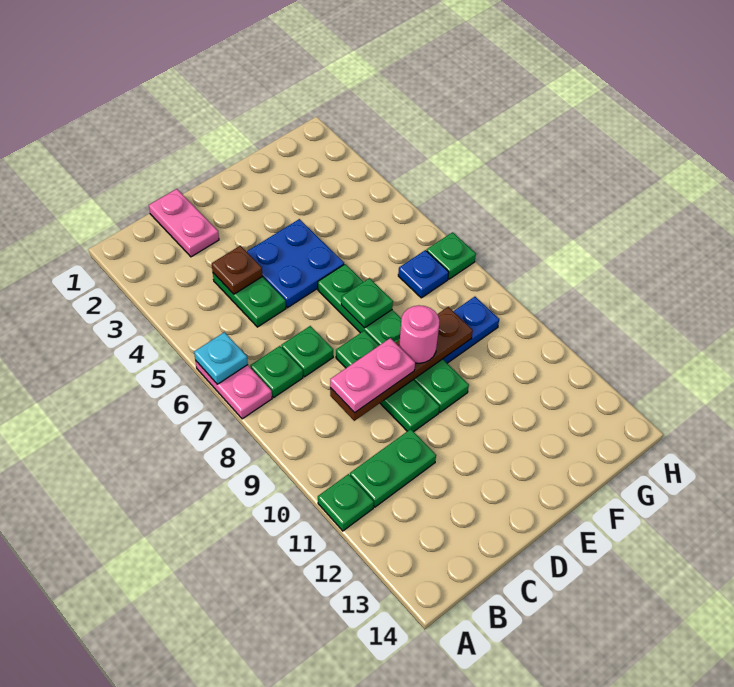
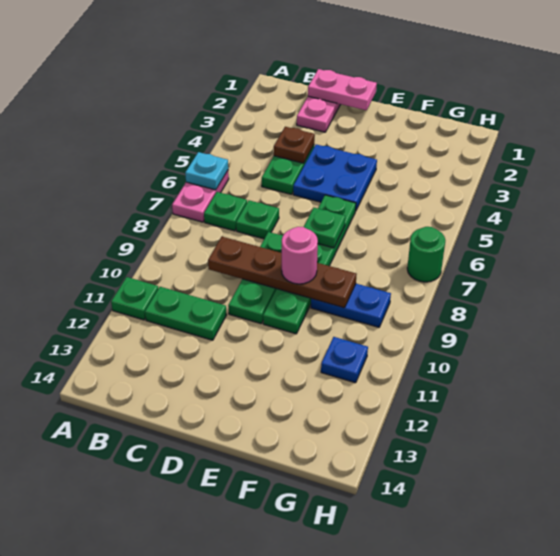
pink plate C9:D9 level 3 -> pink plate C1:D1 level 2
blue plate G7 level 1 -> blue plate G11 level 1
green plate H7 level 1 -> green round brick H7 level 1

